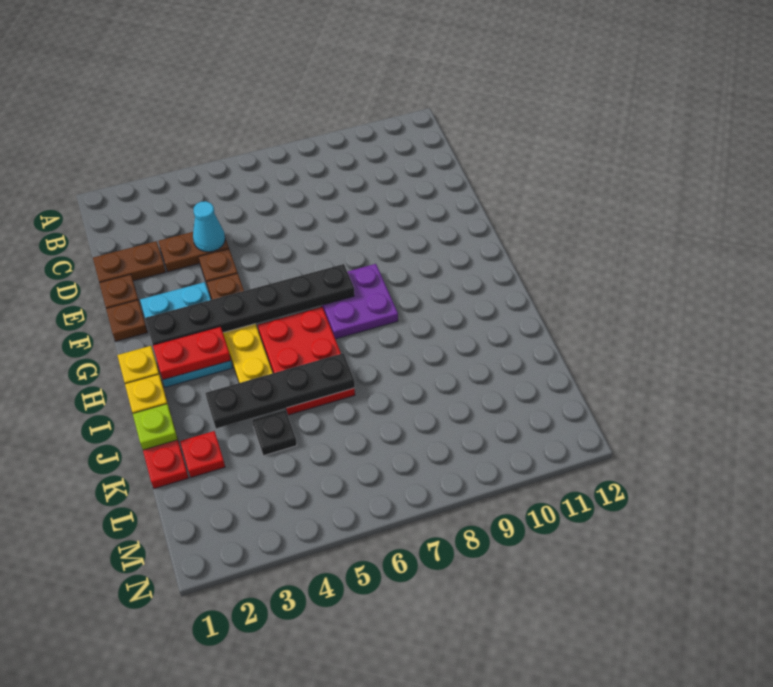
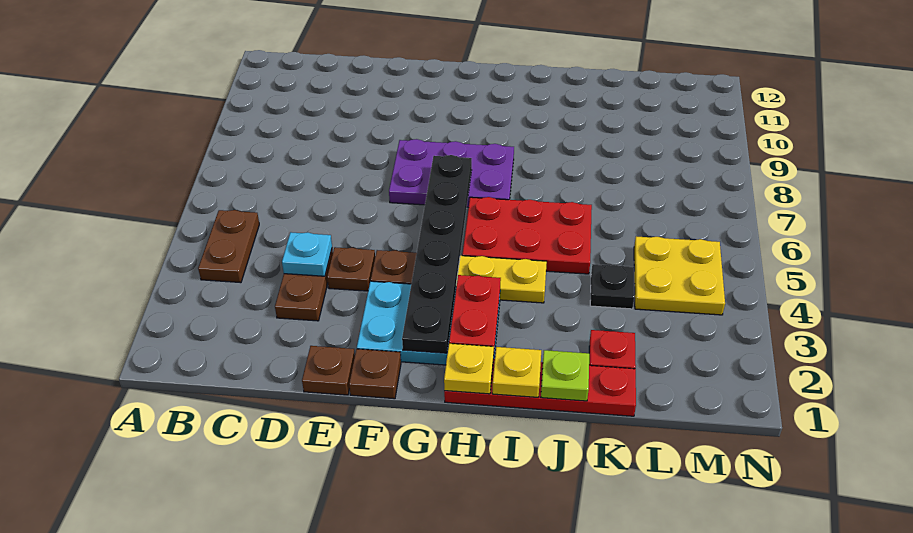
brown plate D1:D2 level 1 -> brown plate B4:B5 level 1
cyan cone D4 level 2 -> cyan plate D4 level 2
purple plate G7:H8 level 1 -> purple plate F7:H8 level 1
black plate J3:J6 level 2 -> none
none -> yellow plate L4:M5 level 1

